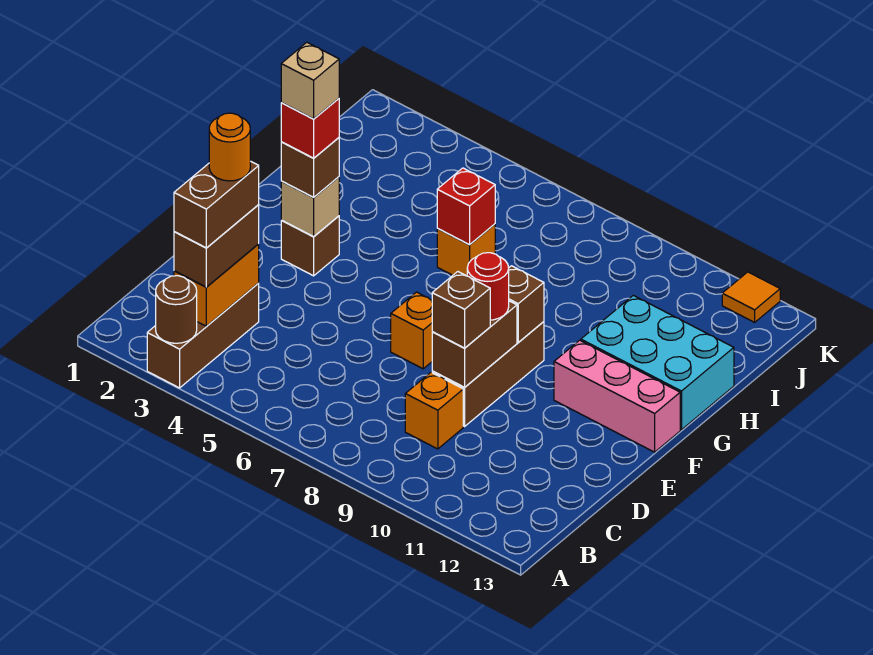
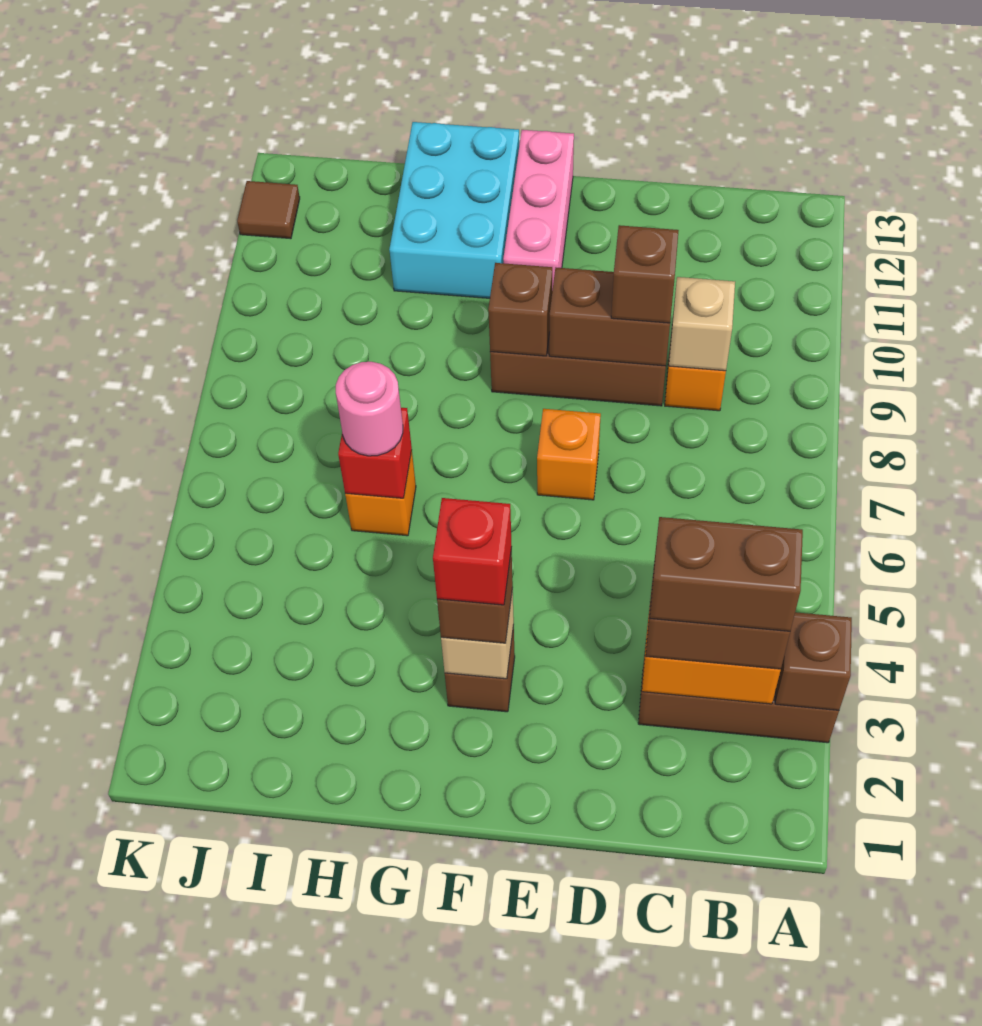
brown round brick A3 level 2 -> brown brick A3 level 2
orange round brick C3 level 5 -> none
red round brick E9 level 3 -> none
tan brick F3 level 5 -> tan brick C9 level 2
none -> pink round brick H6 level 3
orange tile K12 level 1 -> brown tile K12 level 1

